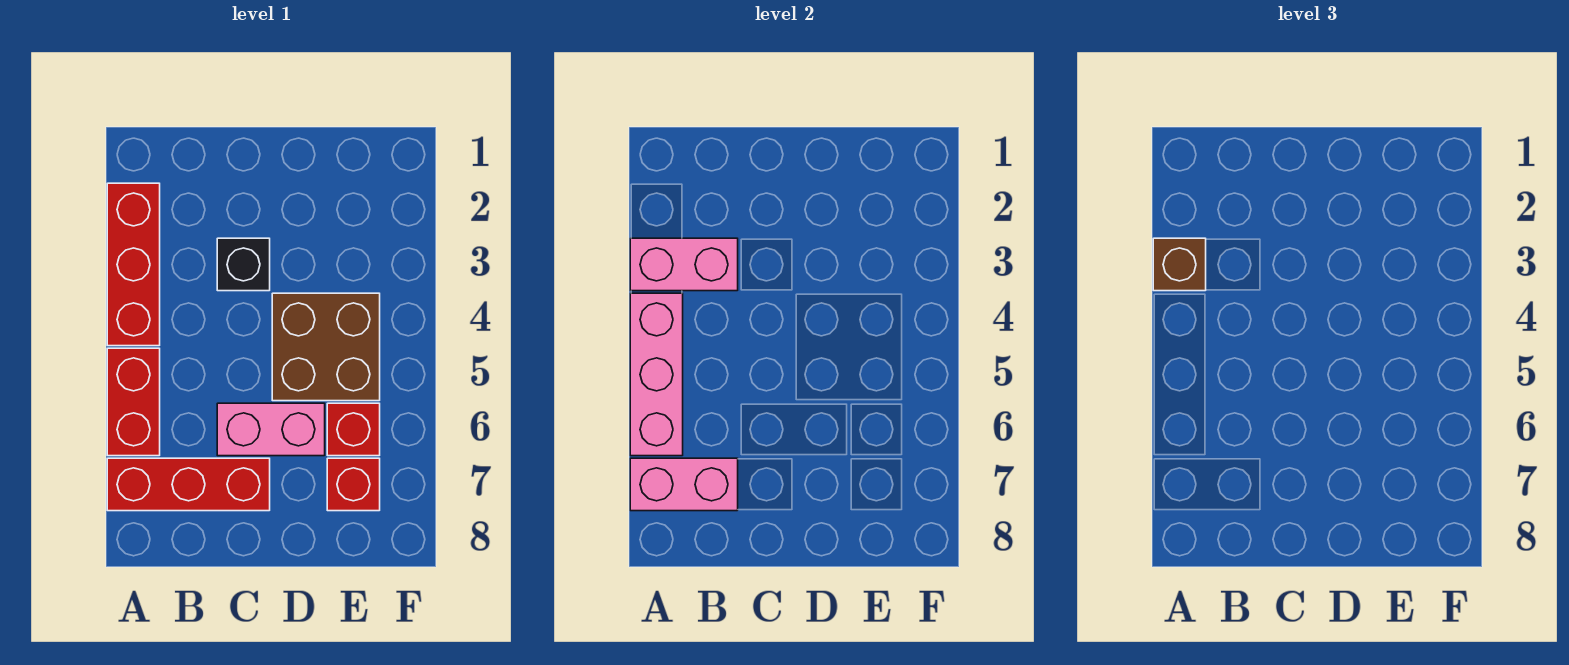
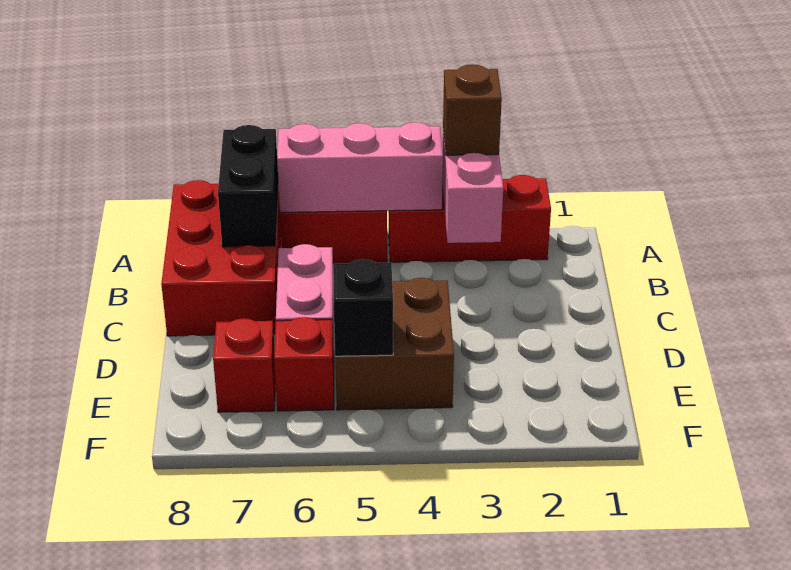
red brick A7:C7 level 1 -> red brick A7:C8 level 1
pink brick A7:B7 level 2 -> black brick A7:B7 level 2
black brick C3 level 1 -> black brick E5 level 2

